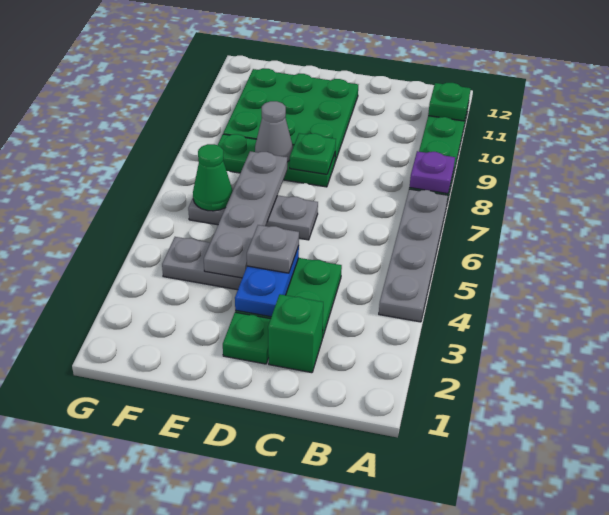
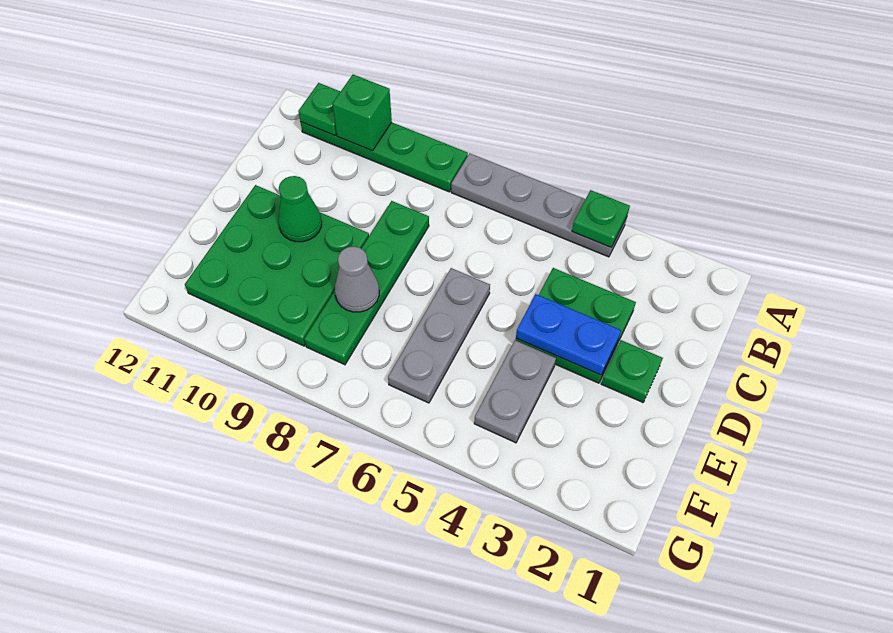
purple plate A8 level 2 -> none
green brick C2 level 1 -> green brick A10 level 2
grey plate D4 level 3 -> none
green plate D8:F8 level 1 -> green plate C8:F8 level 1
green plate D8 level 2 -> green plate A4 level 2
grey plate E4:E7 level 2 -> none
green cone F6 level 2 -> green cone D10 level 2

